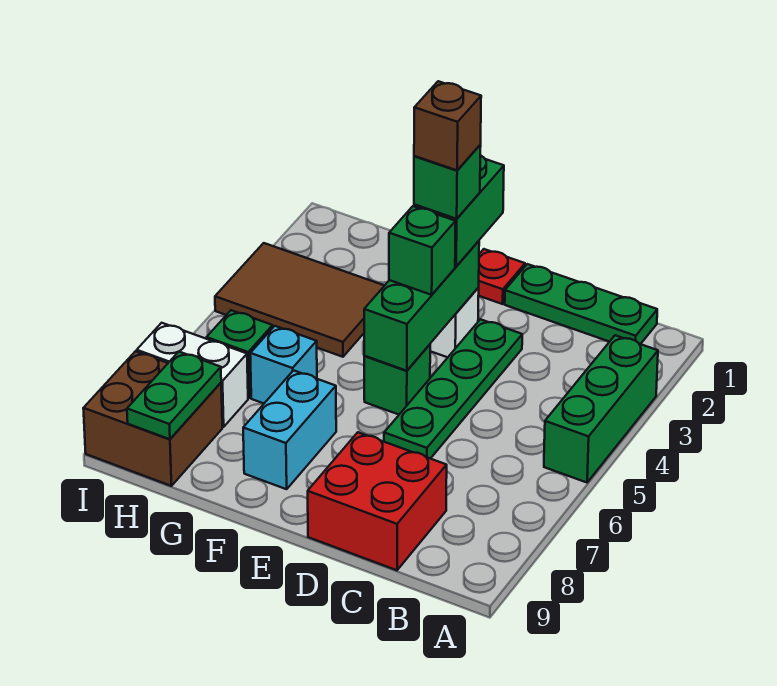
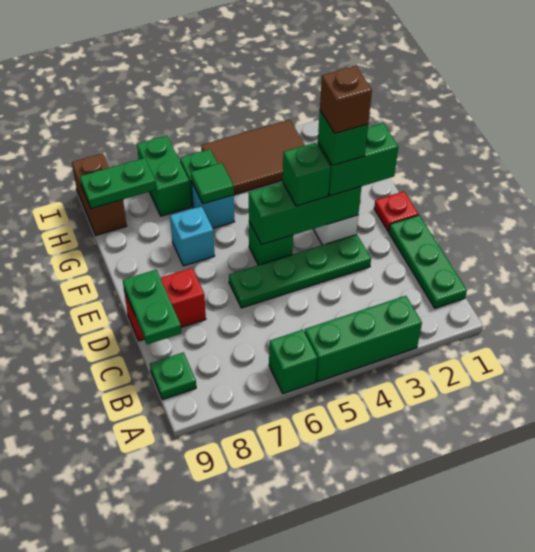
none -> green brick A6 level 1
none -> green plate B9 level 1
red brick C8:D9 level 1 -> red brick D8:D9 level 1
none -> green plate C9:D9 level 2
cyan brick F7:F8 level 1 -> cyan brick F7 level 1
brown tile G3:I4 level 1 -> brown tile H3:I5 level 1
none -> green tile G6 level 2
white brick H7:I7 level 1 -> green brick H7:I7 level 1
brown brick H8:I9 level 1 -> brown brick H9:I9 level 1

